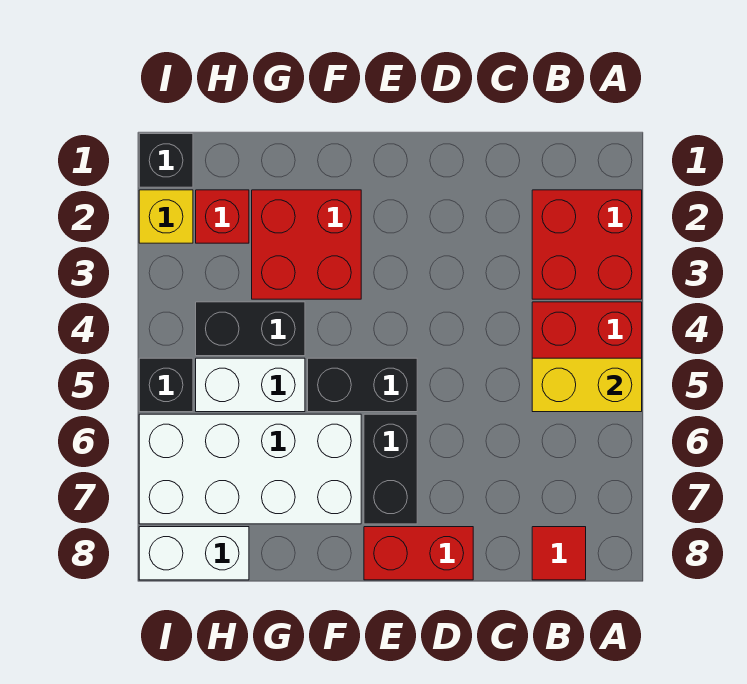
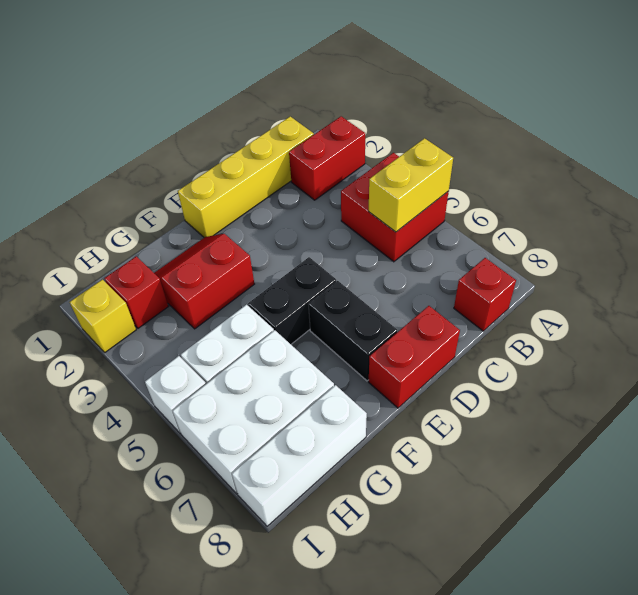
red brick A2:B3 level 1 -> red brick A2:B2 level 1
none -> yellow brick B1:E1 level 1
red tile B8 level 1 -> red brick B8 level 1
red brick F2:G3 level 1 -> red slope F2:G3 level 1 top 3
white brick F6:I7 level 1 -> white brick G6:I7 level 1
black brick G4:H4 level 1 -> none
white brick H8:I8 level 1 -> white brick G8:I8 level 1
black brick I1 level 1 -> none
black brick I5 level 1 -> white brick I5 level 1

